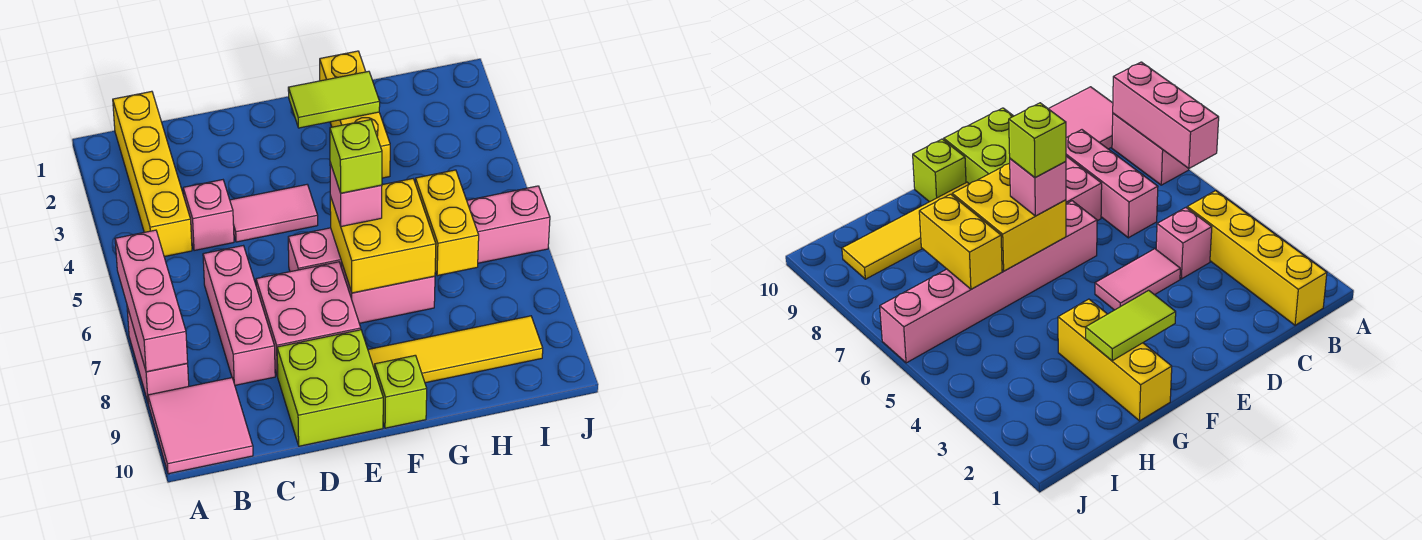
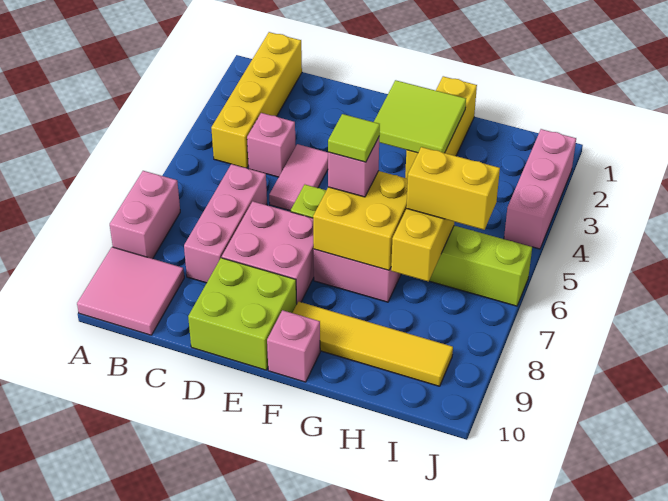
pink brick A6:A8 level 2 -> pink brick J2:J4 level 1
pink tile D4:E4 level 1 -> pink tile D4:D5 level 1
pink brick E6:J6 level 1 -> lime brick E6:J6 level 1
lime tile F2:G2 level 2 -> lime tile F2:G3 level 2
lime brick F6 level 4 -> lime tile F6 level 4
lime brick F10 level 1 -> pink brick F10 level 1
none -> yellow brick H6:I6 level 3

